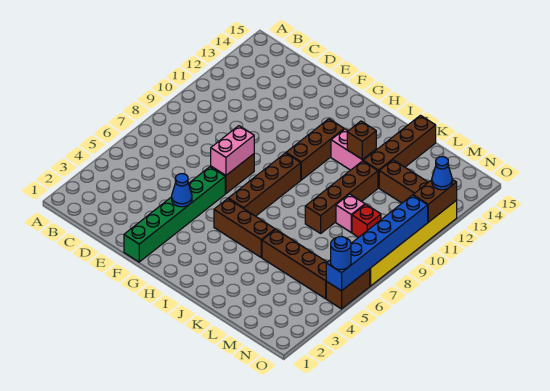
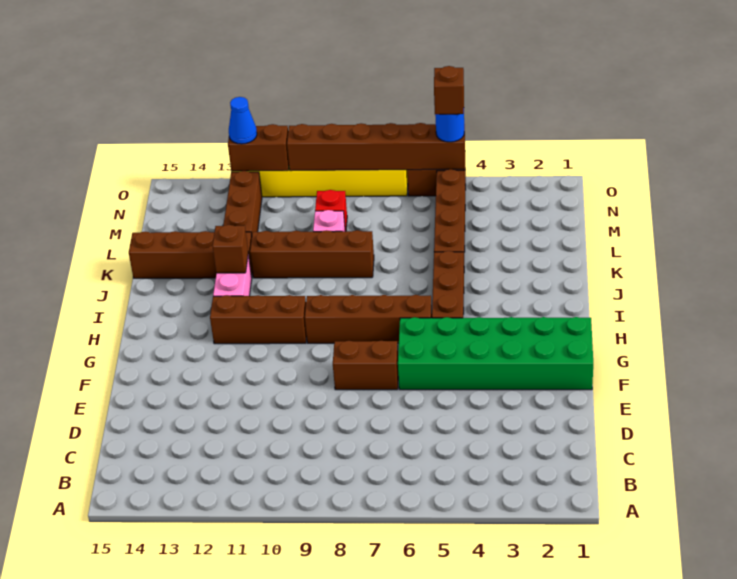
green brick F1:F6 level 1 -> green brick F1:G6 level 1
blue cone F4 level 2 -> none
pink brick F7:F8 level 2 -> none
blue brick O5:O10 level 2 -> brown brick O5:O10 level 2
none -> brown brick O5 level 4

